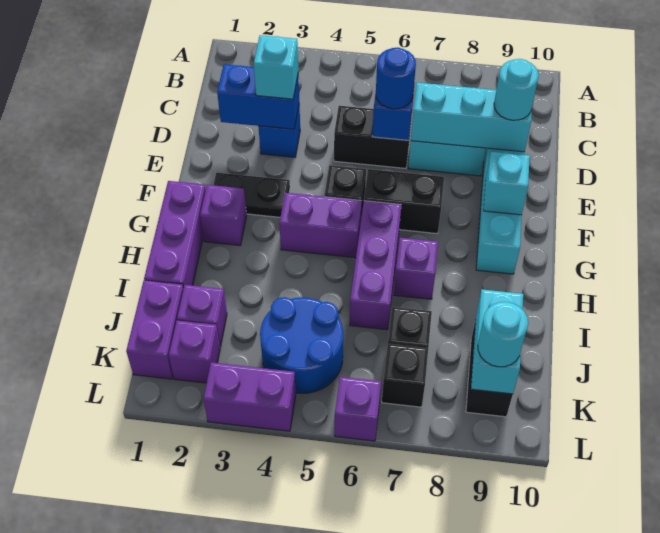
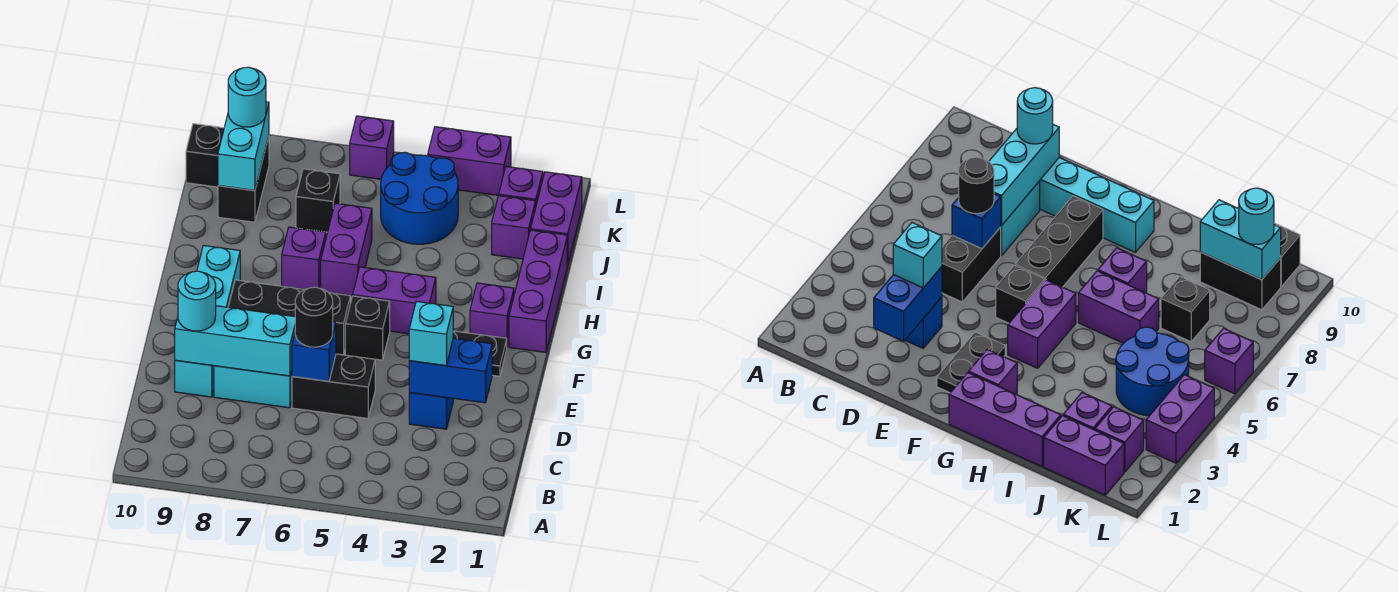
blue round brick D6 level 3 -> black round brick D6 level 3
black brick F6:F7 level 1 -> black brick F6:F8 level 1
cyan brick F9 level 2 -> none
purple brick G6:I6 level 1 -> purple brick H6:I6 level 1
black brick K7 level 1 -> black brick K10 level 1

